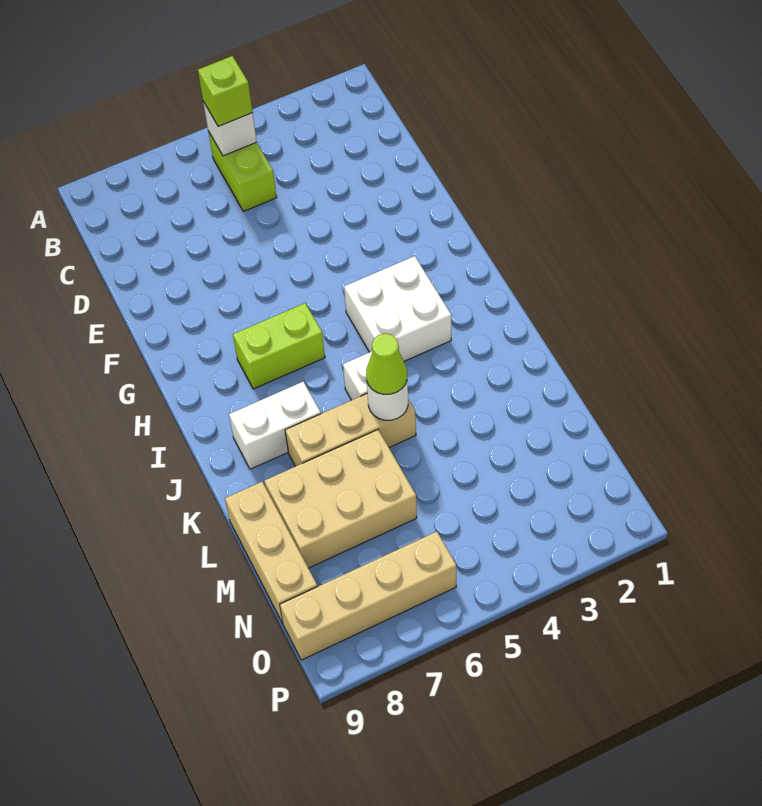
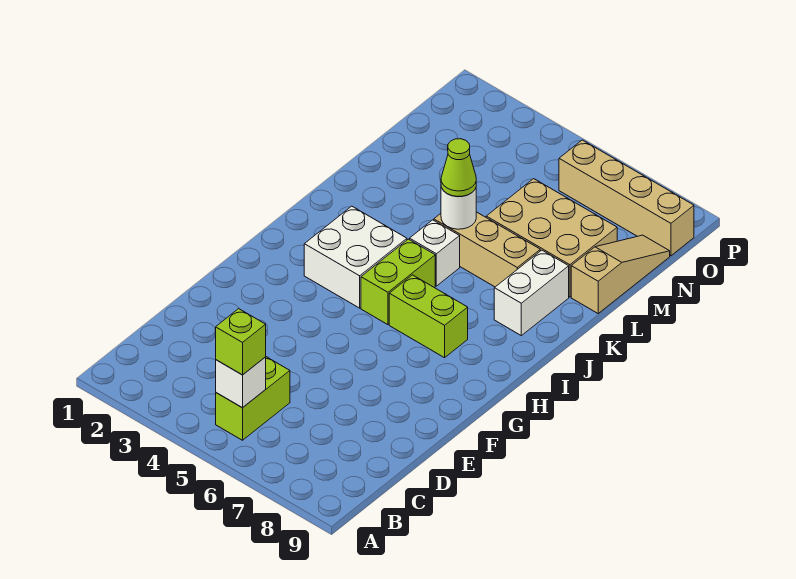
none -> lime brick H5:I5 level 1
white brick J7:J8 level 1 -> white brick J8:K8 level 1
tan brick L9:N9 level 1 -> tan slope L9:N9 level 1 top L

